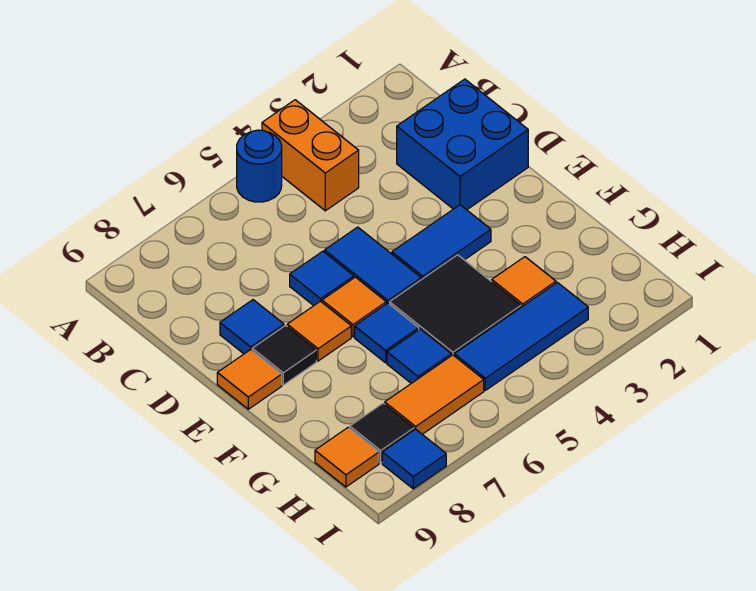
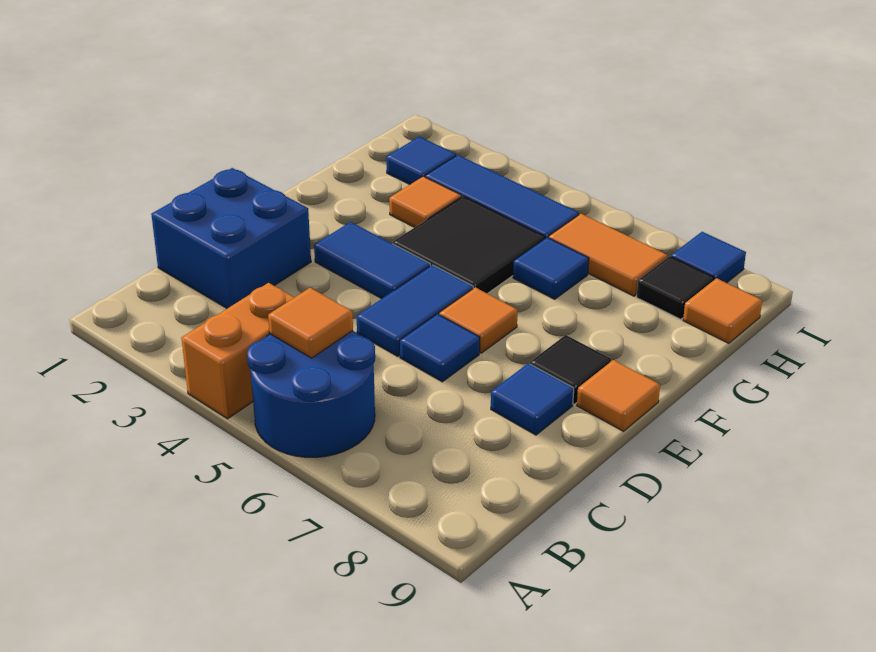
blue round brick A5 level 1 -> blue round brick A5:B6 level 1
orange tile E7 level 1 -> orange tile B5 level 2
blue tile F6 level 1 -> blue tile H2 level 1

